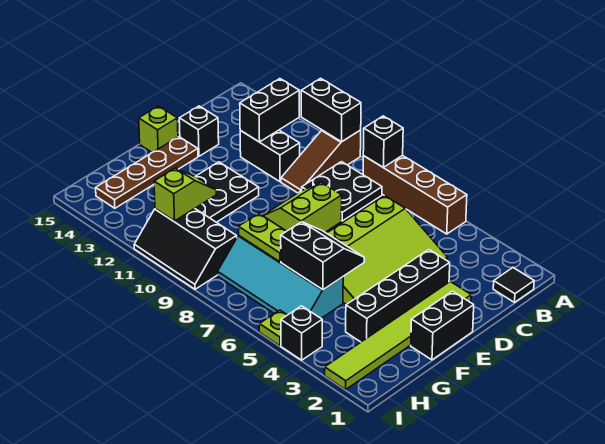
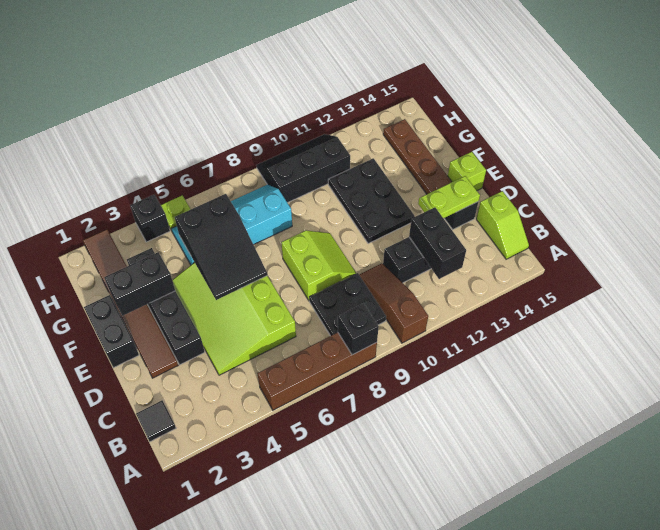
black brick A10:A11 level 2 -> black brick F2:F3 level 2
lime tile D2:I2 level 1 -> brown tile D2:I2 level 1
black slope F5:G6 level 2 top G -> black slope E5:G6 level 2 top G
lime plate G7:G8 level 2 -> lime plate D13:D14 level 2
lime slope G11:H11 level 2 top H -> lime slope B15:C15 level 1 top C

